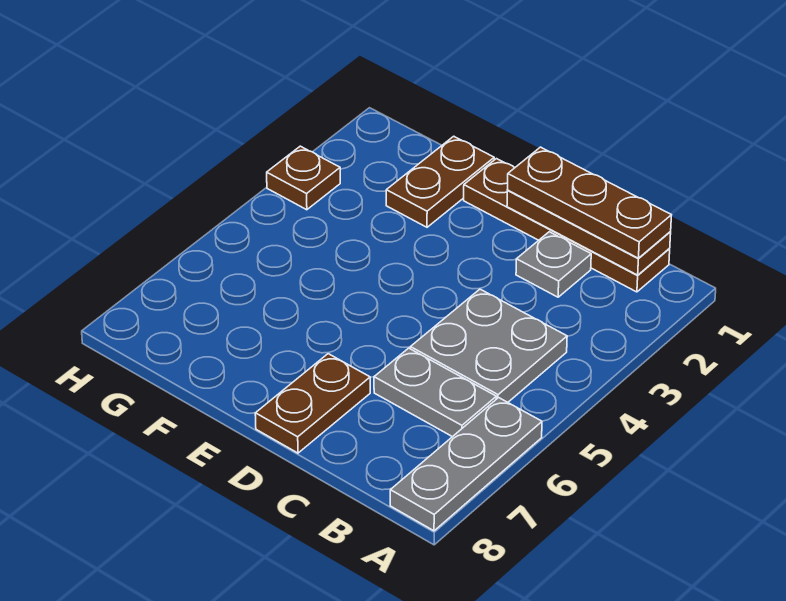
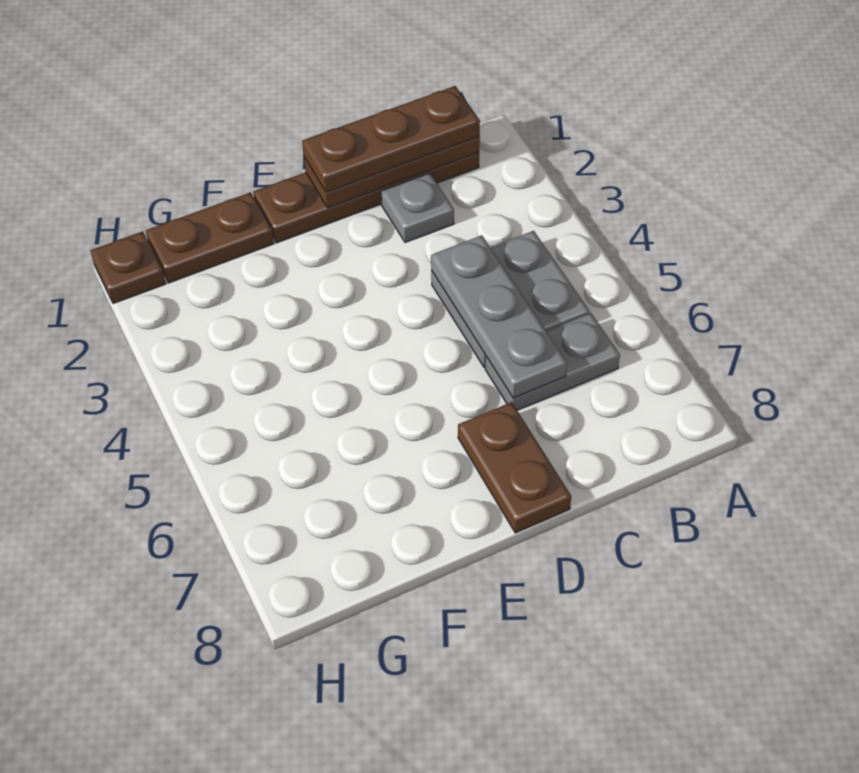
grey plate A6:A8 level 1 -> grey plate C4:C6 level 2
brown plate F1:F2 level 1 -> brown plate F1:G1 level 1
brown plate H3 level 1 -> brown plate H1 level 1

